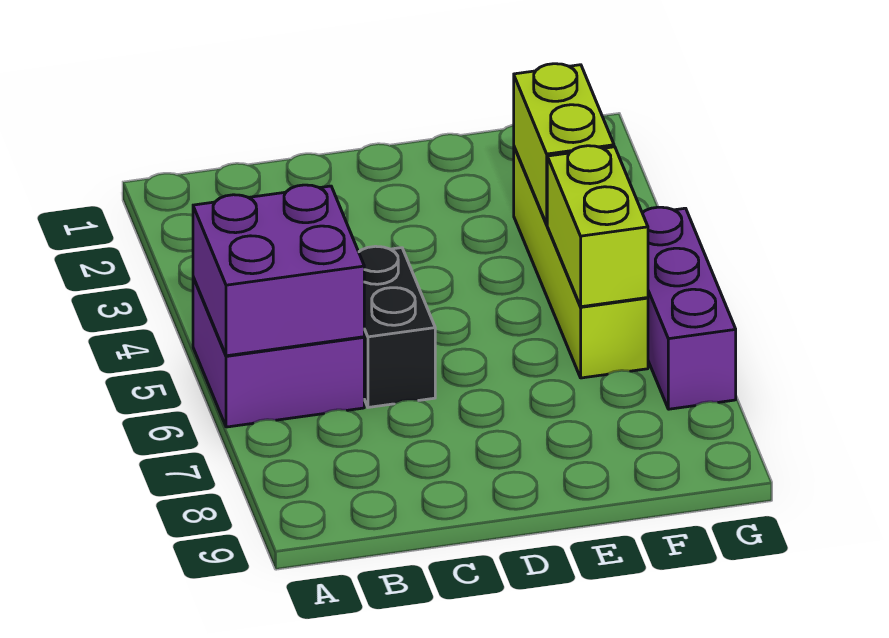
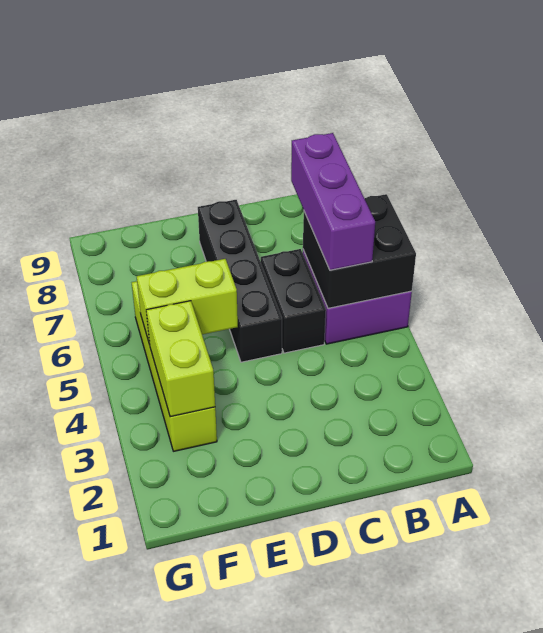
purple brick A5:B6 level 2 -> black brick A5:B6 level 2
none -> black brick D5:D8 level 1
lime brick F5:F6 level 2 -> lime brick E5:F5 level 2
purple brick G5:G7 level 1 -> purple brick B5:B7 level 3

